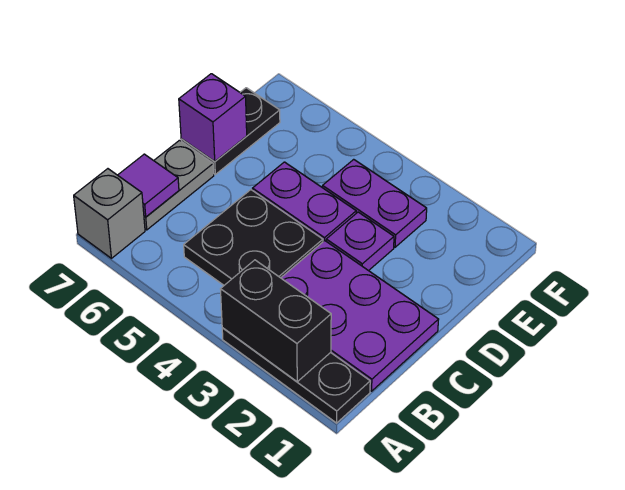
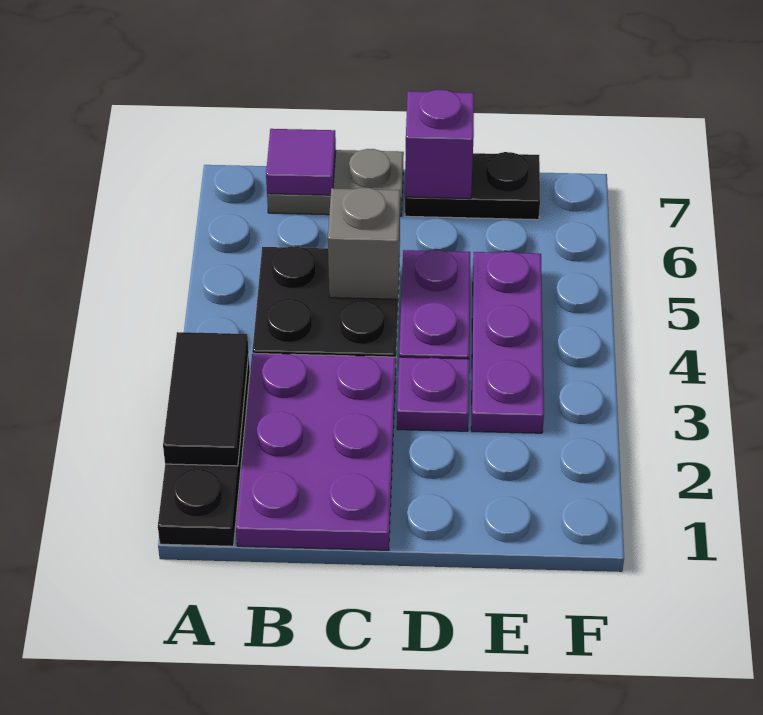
black brick A2:A3 level 2 -> black tile A2:A3 level 2
grey brick A7 level 1 -> grey brick C5 level 2
purple plate E3:E4 level 1 -> purple plate E3:E5 level 1

